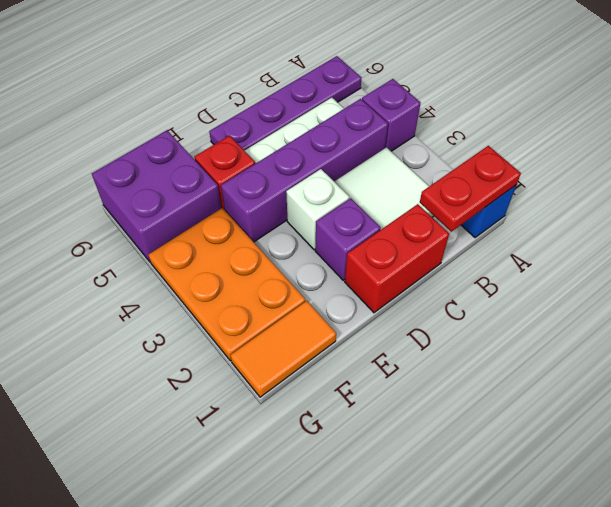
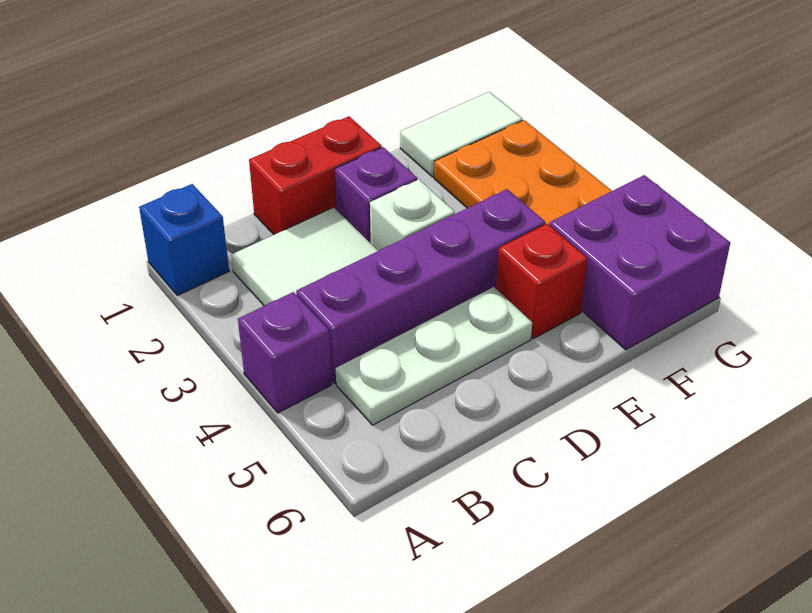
red plate A1:B1 level 2 -> none
purple plate A6:D6 level 1 -> none
orange tile F1:G1 level 1 -> white tile F1:G1 level 1

